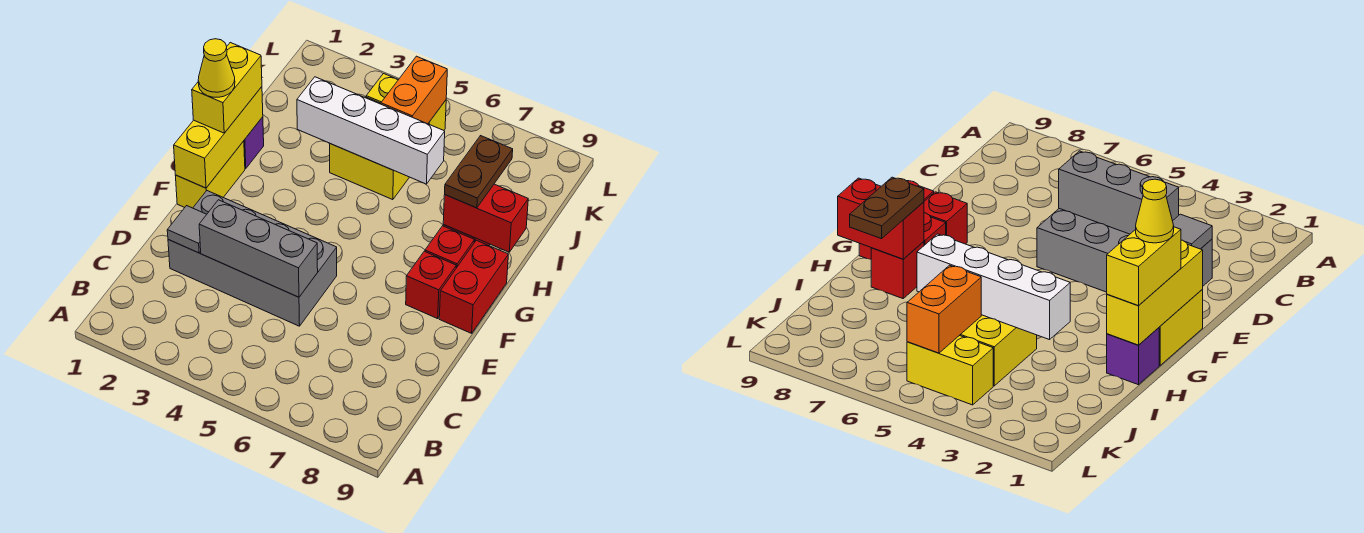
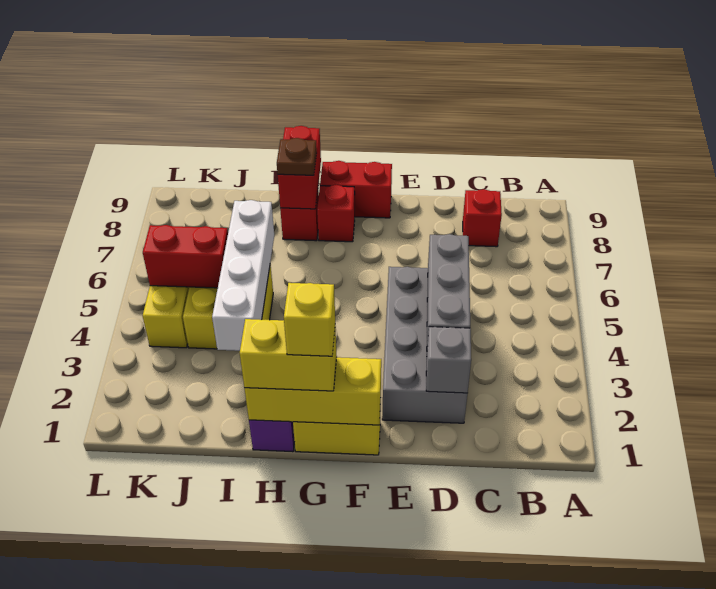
grey tile D2 level 2 -> grey brick D2 level 2
red brick F8 level 1 -> red brick C8 level 1
yellow cone G1 level 4 -> yellow brick G1 level 4
brown plate H8:I8 level 3 -> brown plate H8 level 3
orange brick J5:K5 level 2 -> red brick J5:K5 level 2

